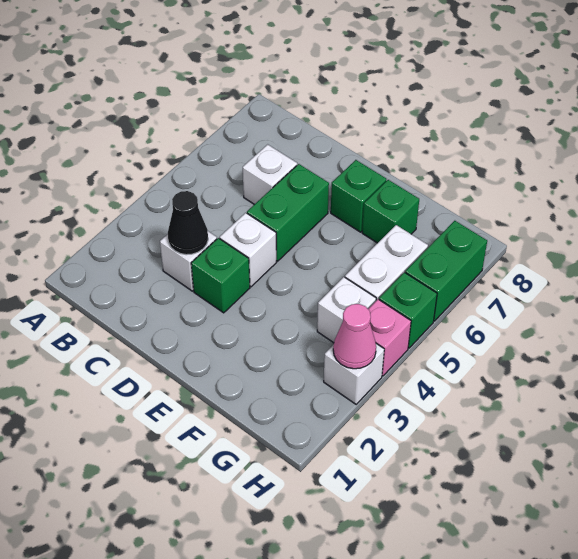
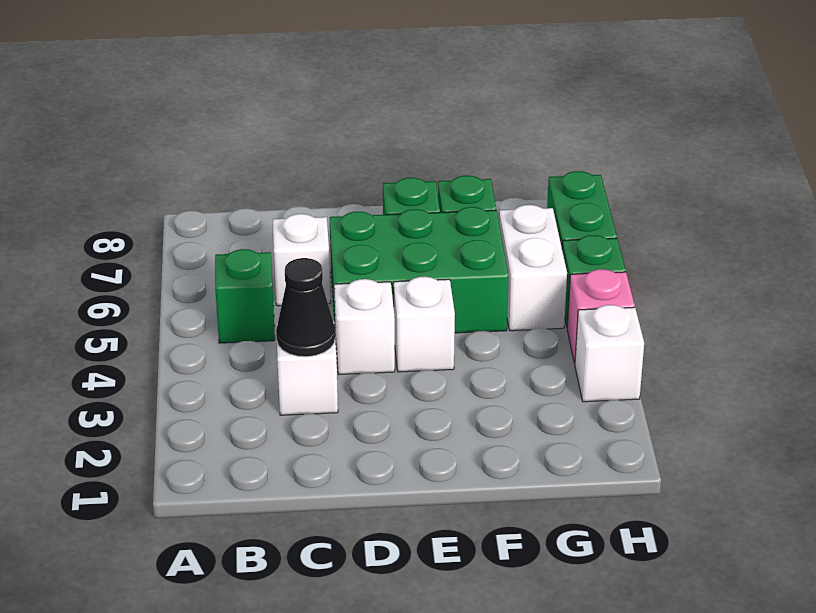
green brick D3 level 1 -> green brick B5 level 1
green brick D5:D6 level 1 -> green brick D5:F6 level 1
white brick G4 level 1 -> white brick E4 level 1
pink cone H3 level 2 -> none

